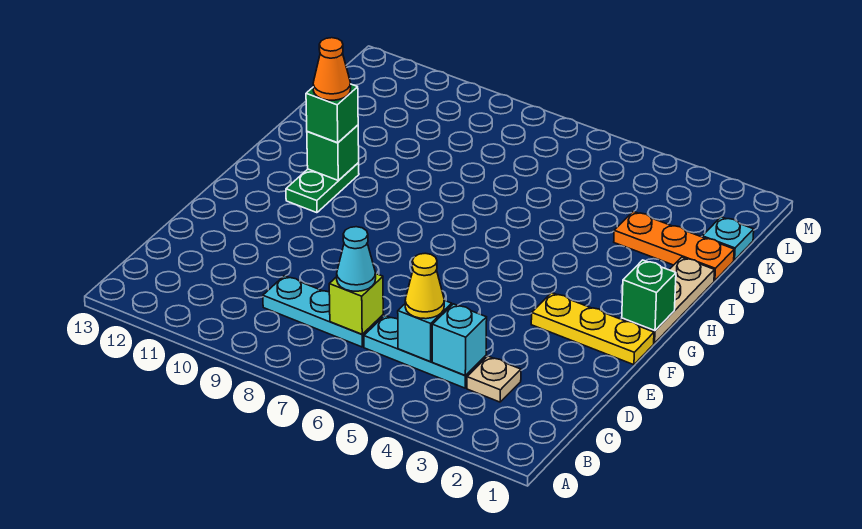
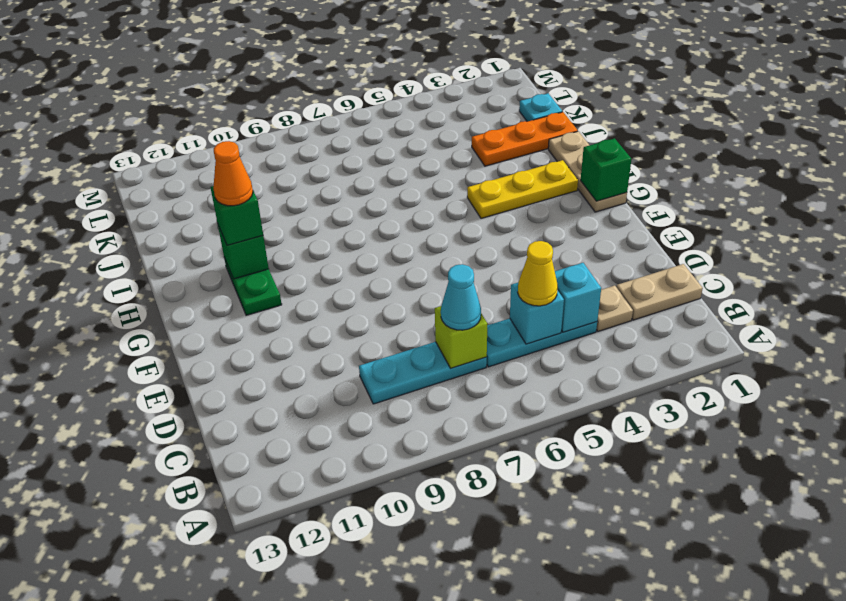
none -> tan plate C1:C2 level 1
yellow plate F1:F3 level 1 -> yellow plate H2:H4 level 1

